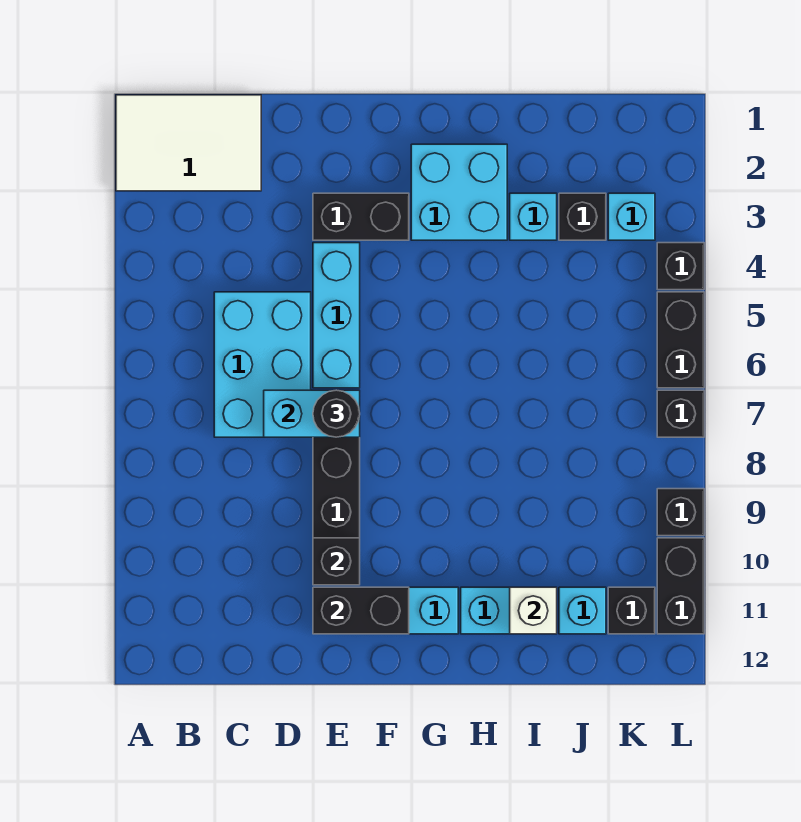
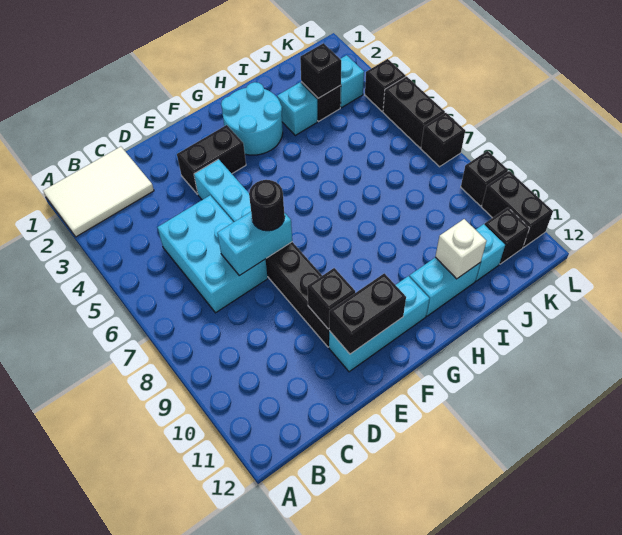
cyan brick G2:H3 level 1 -> cyan round brick G2:H3 level 1
none -> black brick J3 level 2

